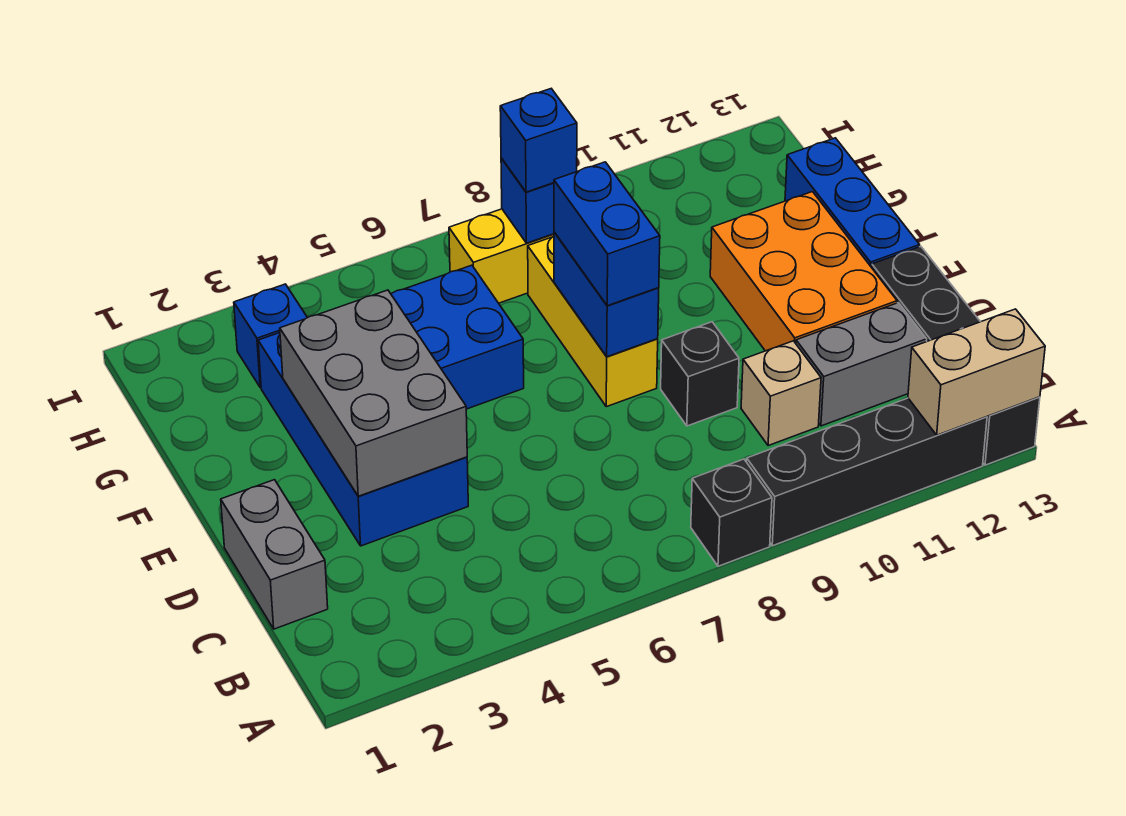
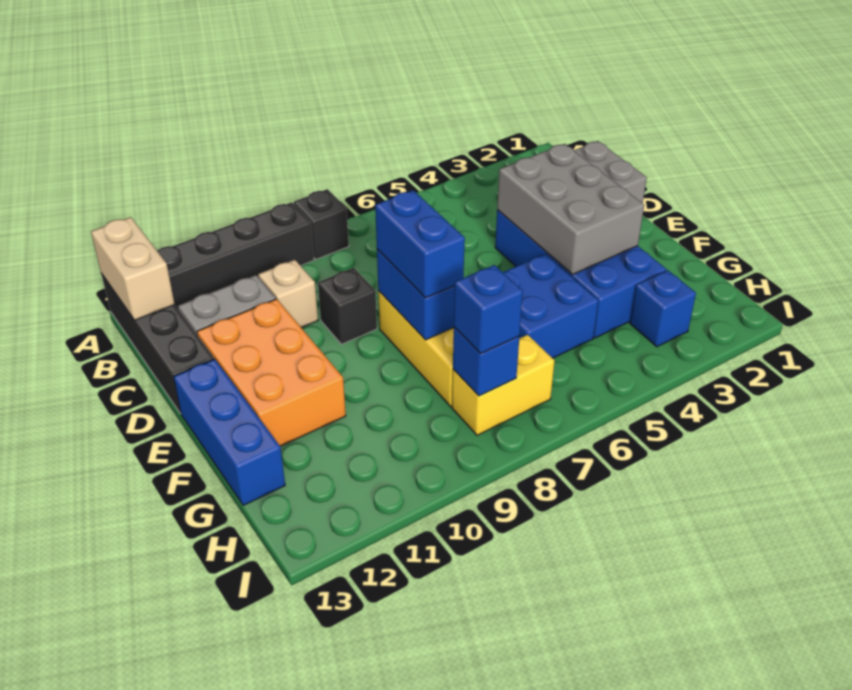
tan brick A12:A13 level 2 -> tan brick A13:B13 level 2

